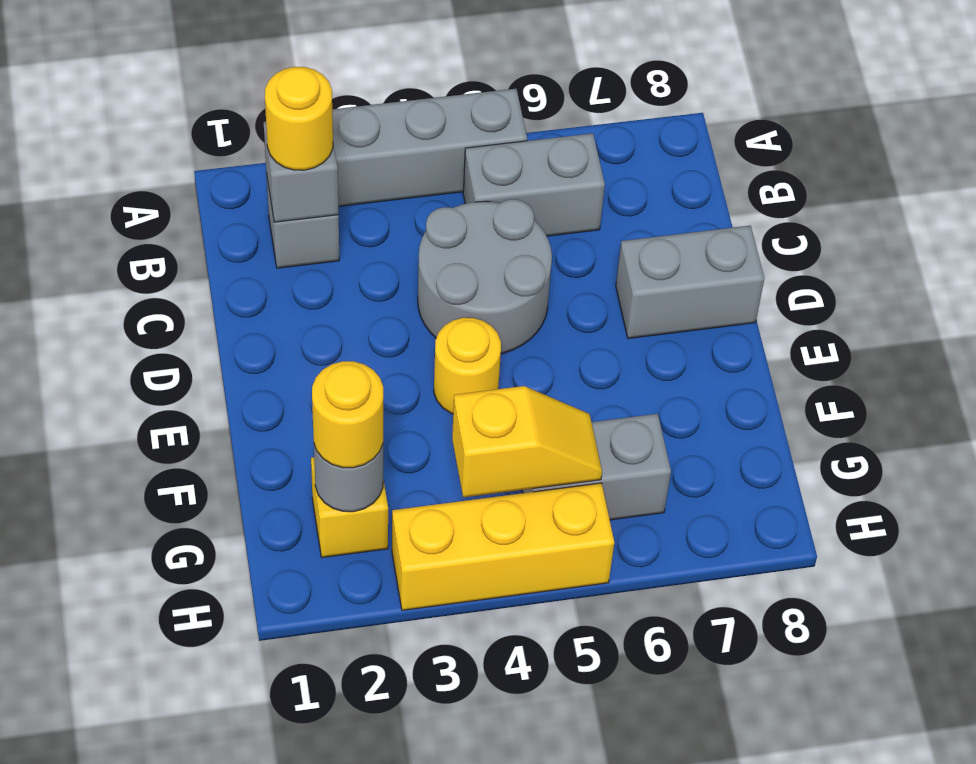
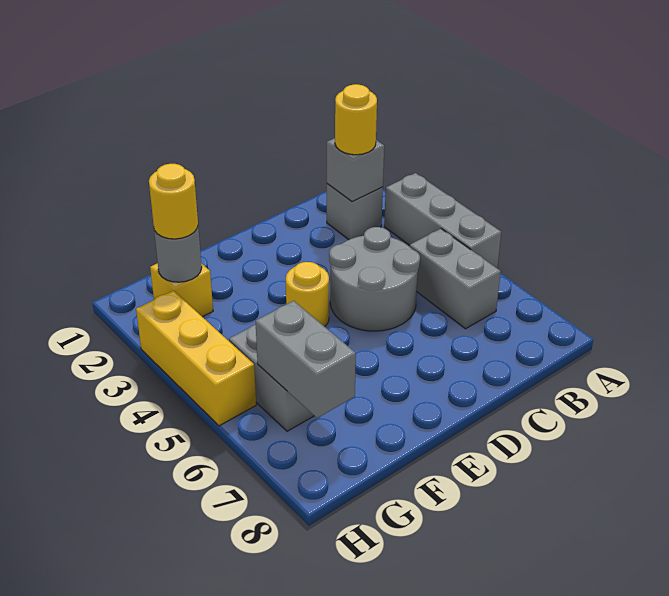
grey brick D7:D8 level 1 -> grey brick G6:G7 level 2
yellow slope G4:G5 level 2 top 4 -> none

